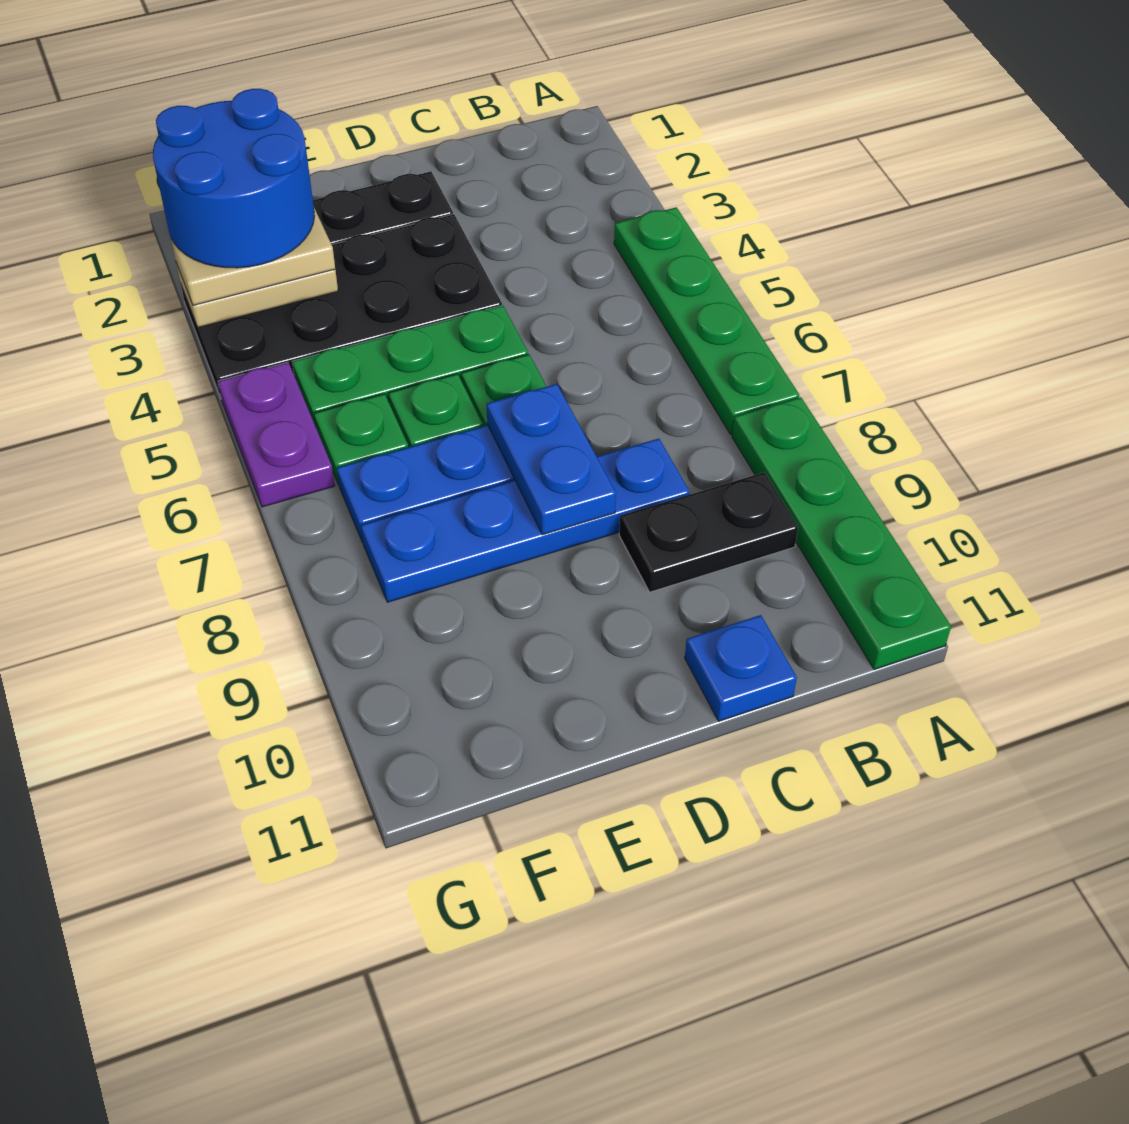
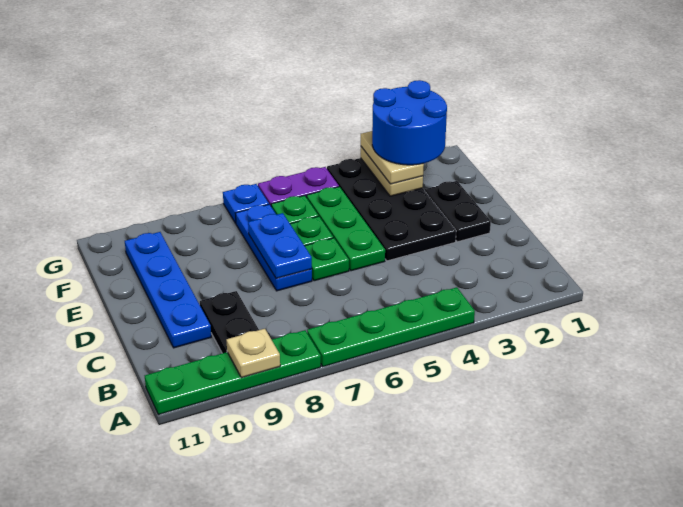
none -> tan plate A9 level 2
blue plate C8:F8 level 1 -> blue plate C10:F10 level 1
blue plate C11 level 1 -> blue plate G7 level 1
blue plate D7:D8 level 2 -> blue plate D7:E7 level 2

